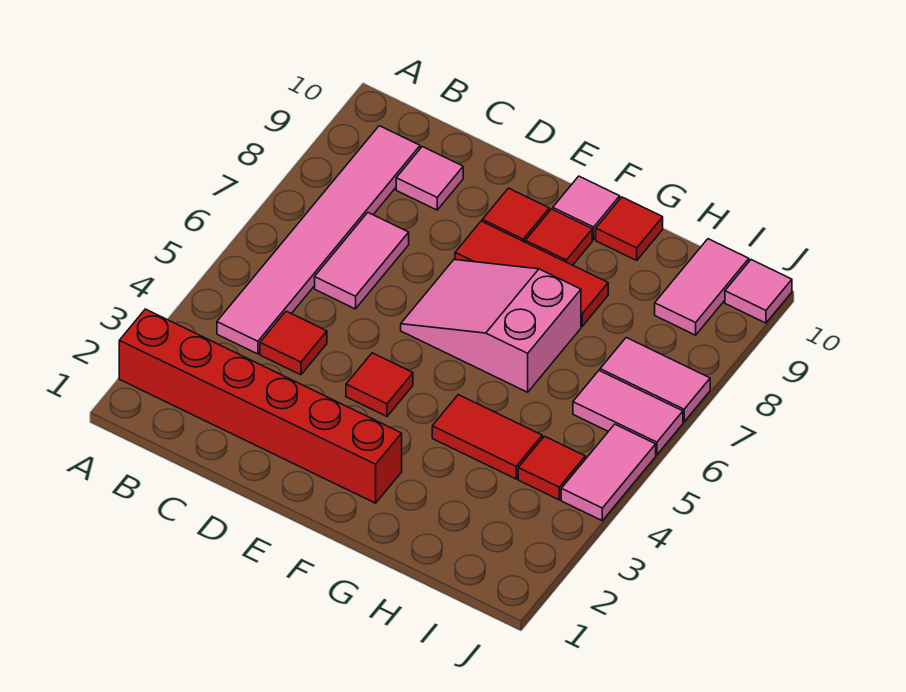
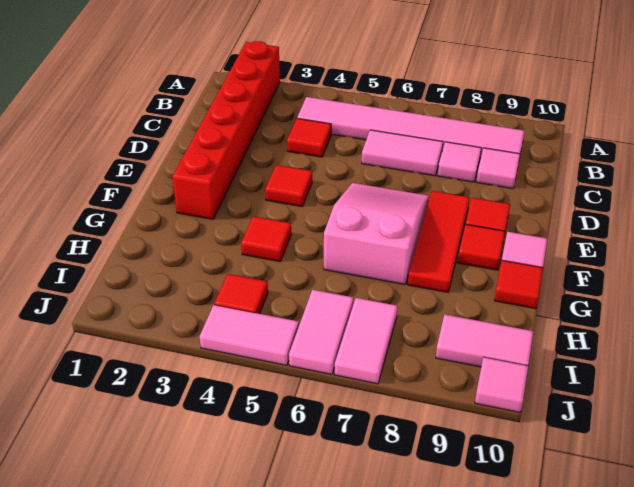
none -> pink tile C8 level 1
red tile G4:H4 level 1 -> red tile G4 level 1

